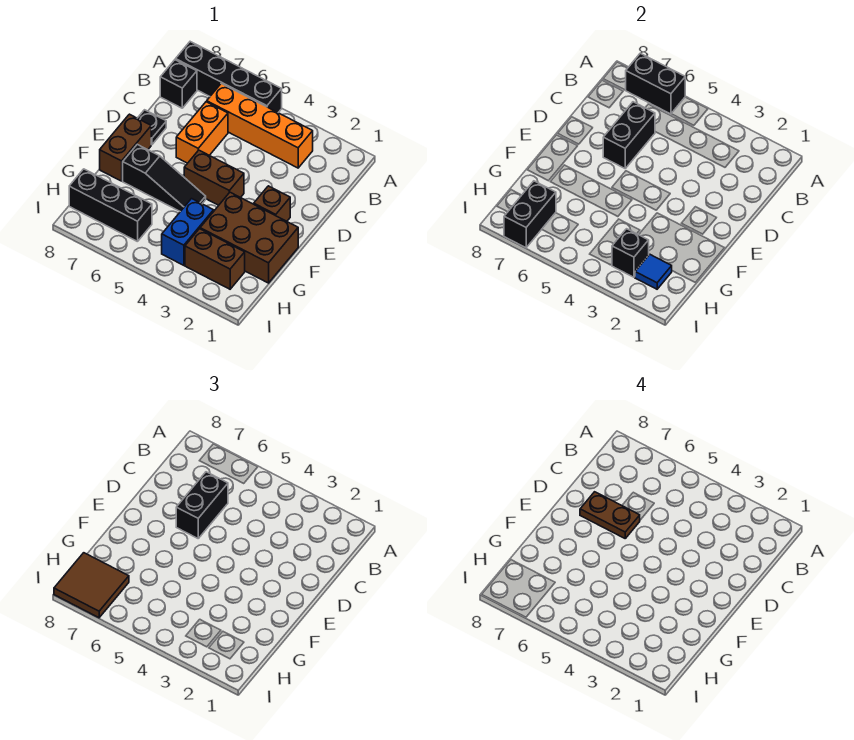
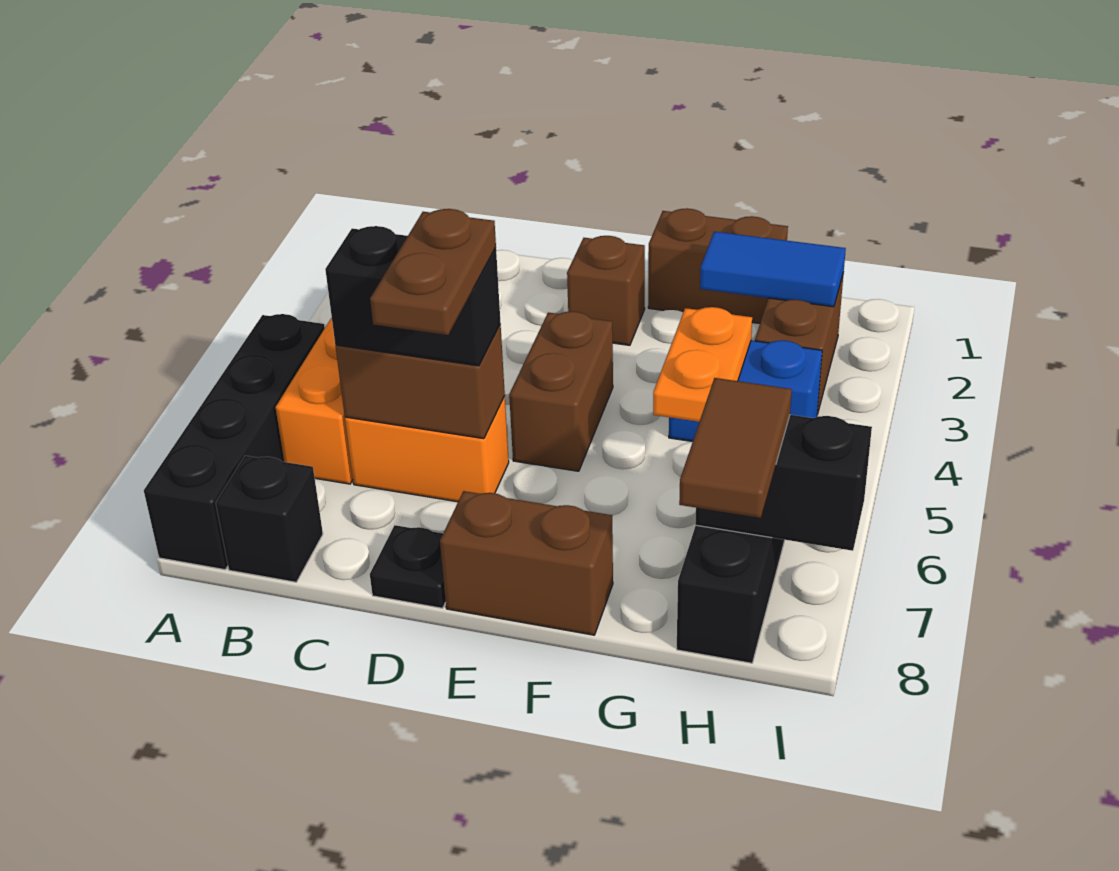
black brick A6:A7 level 2 -> none
black brick C6:D6 level 2 -> brown brick C6:D6 level 2
brown brick F1:G3 level 1 -> brown brick F1:G1 level 1
black slope F5:F7 level 1 top 7 -> none
none -> orange plate G4:G5 level 2
blue tile H2 level 2 -> blue tile G2:H2 level 2
black brick H3 level 2 -> none
brown tile H7:I8 level 3 -> brown tile H7:H8 level 3

